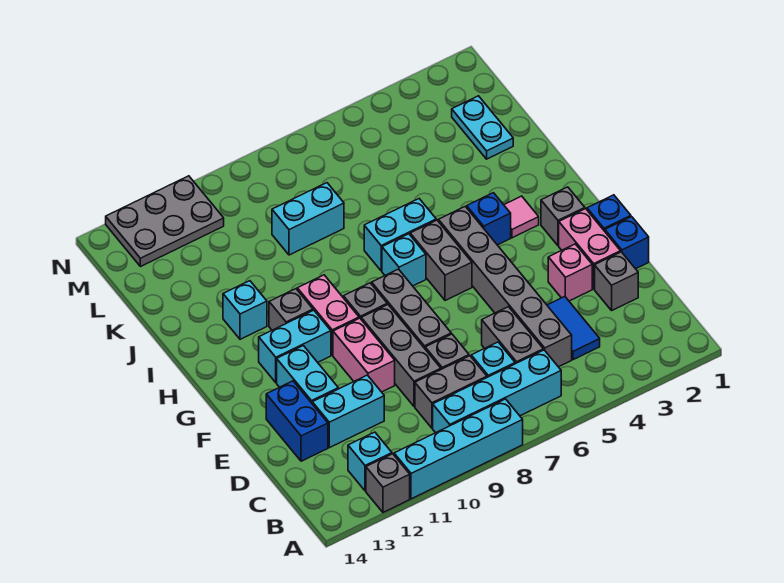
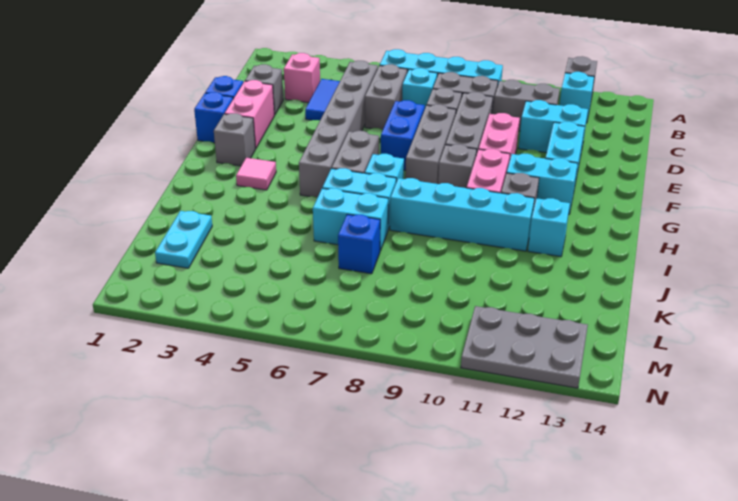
cyan brick A8:A11 level 1 -> cyan brick I8:I11 level 1
none -> grey brick C10:C11 level 1
blue brick D13:E13 level 1 -> blue brick E7:F7 level 1
pink brick E3 level 1 -> pink brick C3 level 1
blue brick H4 level 1 -> blue brick K7 level 1
cyan brick K8:K9 level 1 -> cyan brick J6:J7 level 1

